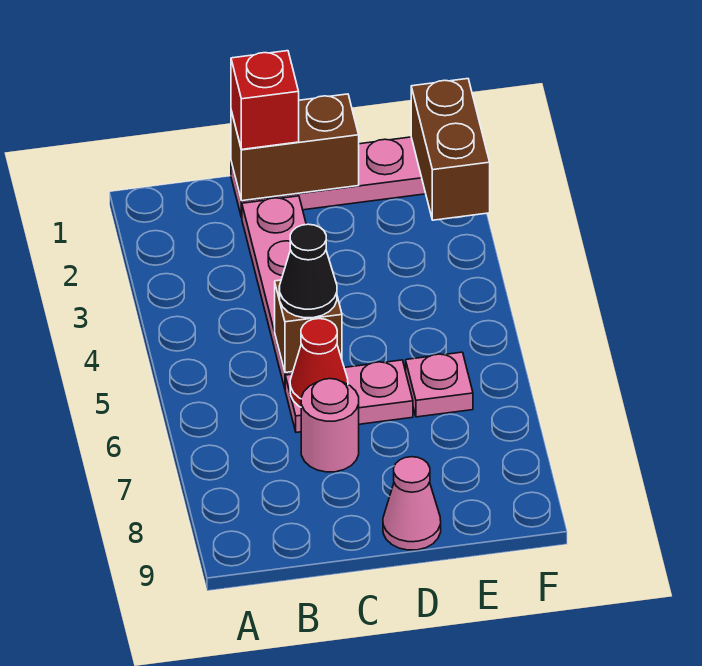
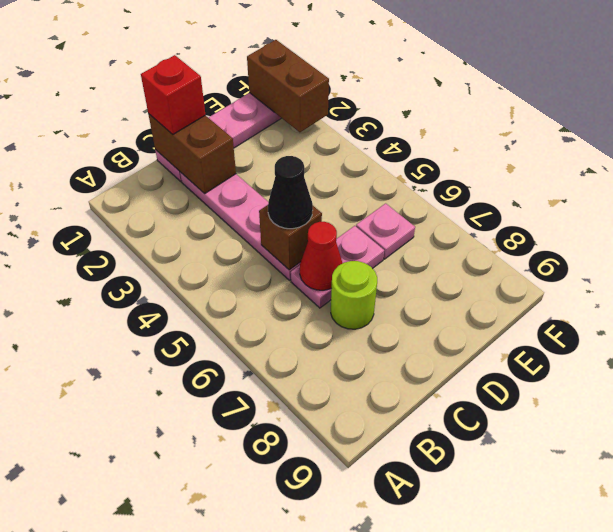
brown brick C1:D1 level 2 -> brown brick C1:C2 level 2
pink round brick C7 level 1 -> lime round brick C7 level 1
pink cone D9 level 1 -> none

